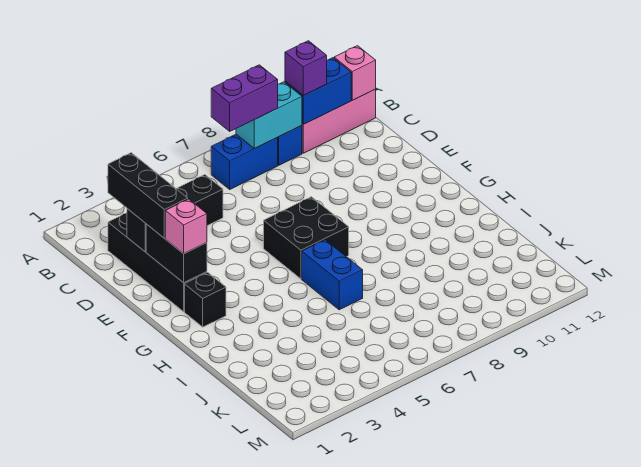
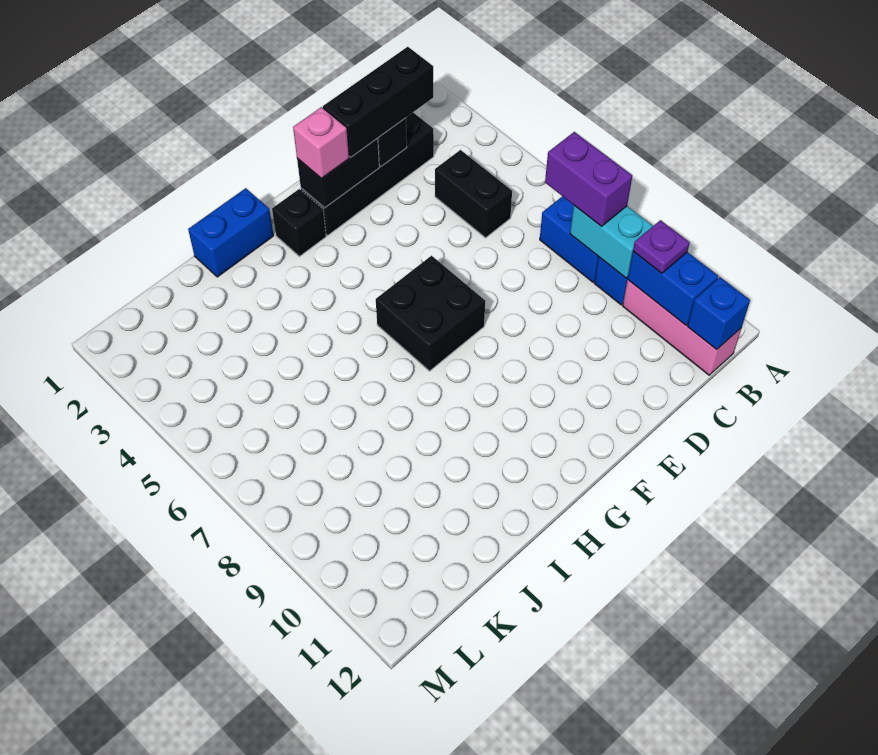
purple brick B10 level 3 -> purple plate B10 level 3
pink brick B12 level 2 -> blue brick B12 level 2
blue brick H6:I6 level 1 -> blue brick H1:I1 level 1

